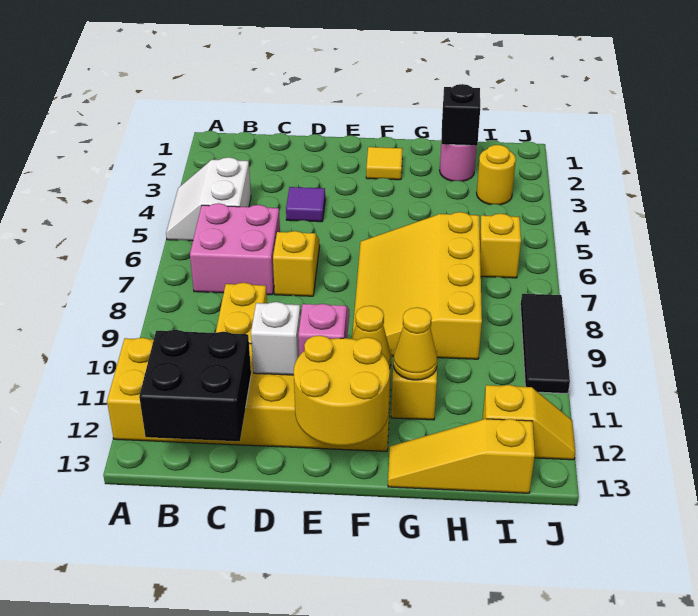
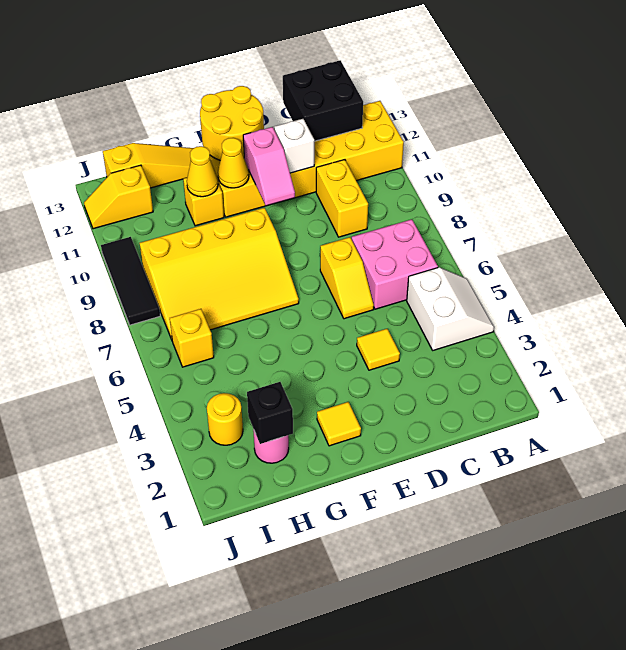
purple tile D4 level 1 -> yellow tile D4 level 1
yellow slope F6:H9 level 1 top H -> yellow slope F7:I9 level 1 top 9

